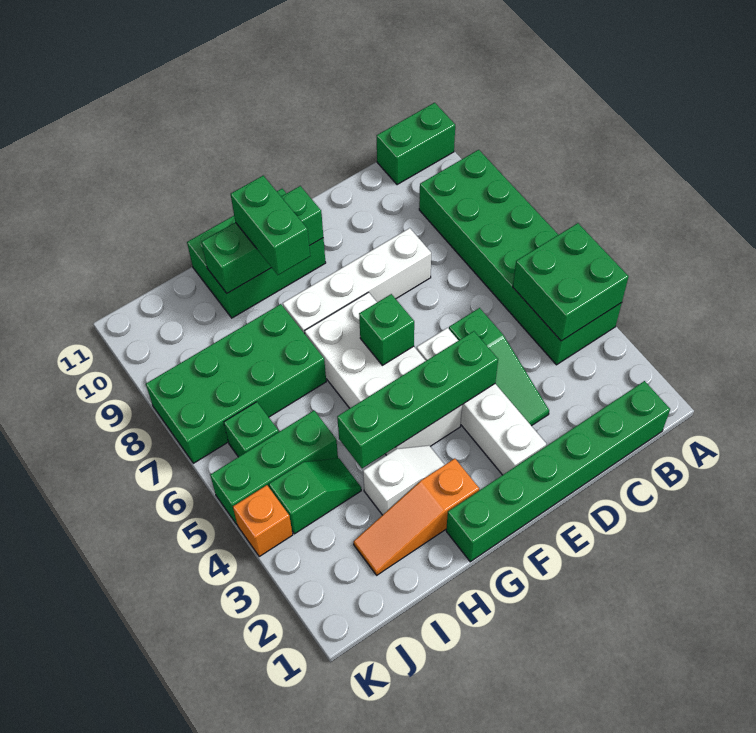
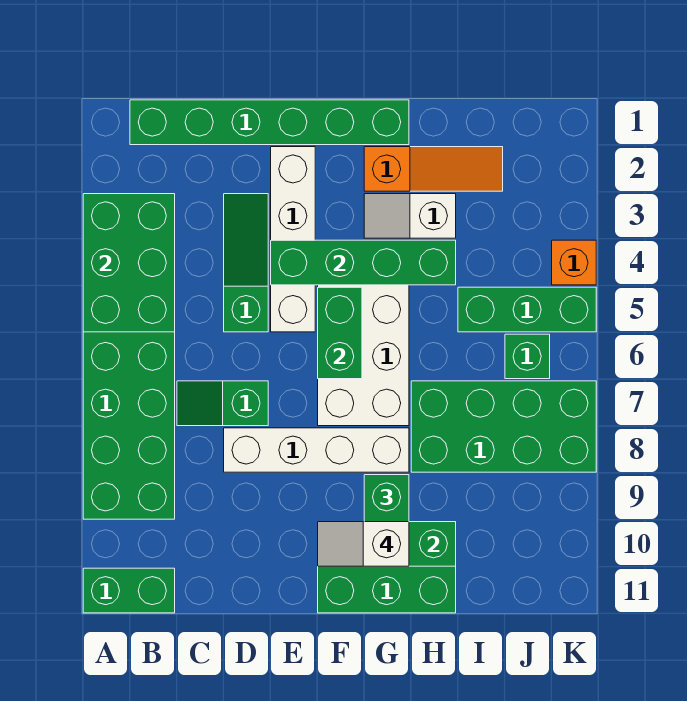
green brick A4:B5 level 2 -> green brick A3:B5 level 2
green brick F6 level 2 -> green brick F5:F6 level 2
none -> white slope F10:G10 level 4 top G
green slope I4:J4 level 1 top J -> green slope C7:D7 level 1 top D

